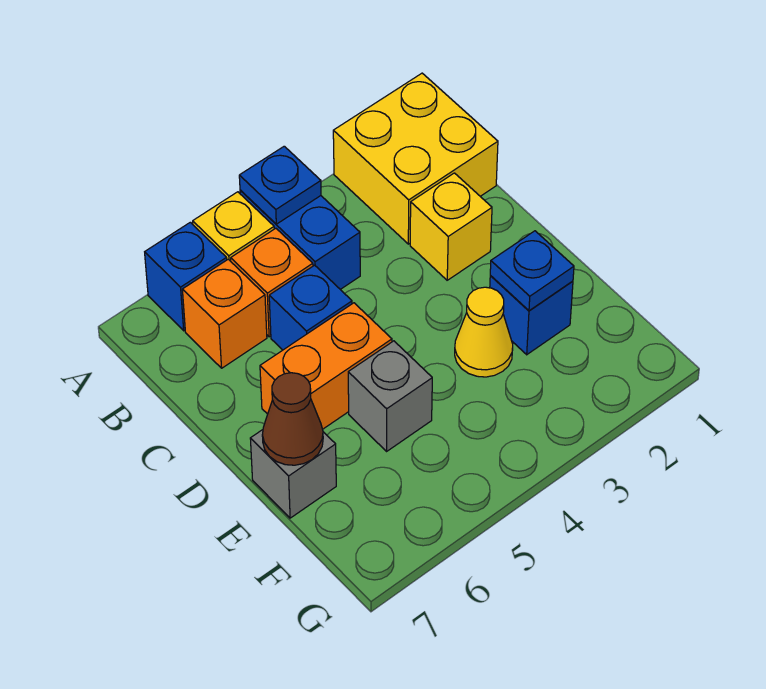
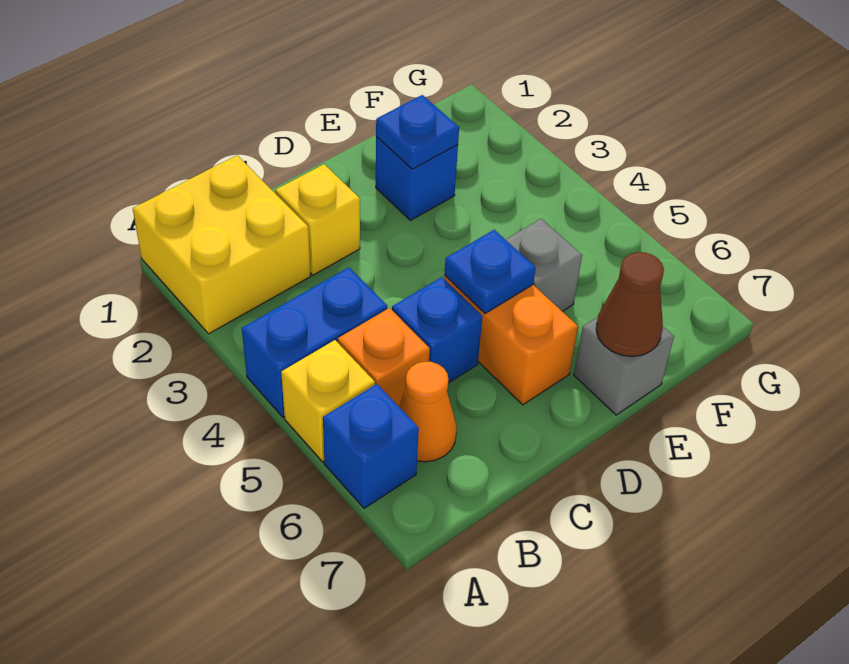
blue plate A4 level 2 -> blue plate D5 level 2
orange brick B6 level 1 -> orange cone B6 level 1
yellow cone E3 level 1 -> none

